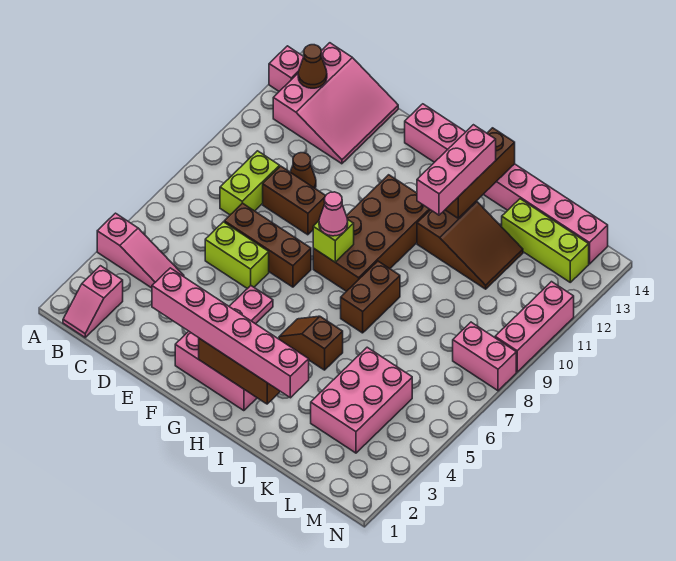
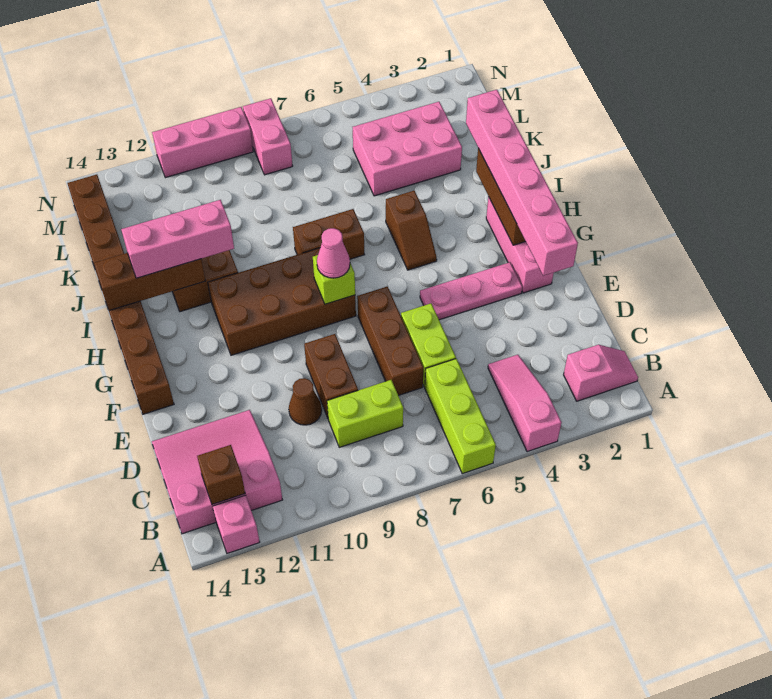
brown cone B13 level 2 -> brown brick B13 level 2
pink brick F14:M14 level 1 -> brown brick F14:M14 level 1
lime brick K13:M13 level 1 -> lime brick A6:C6 level 1

